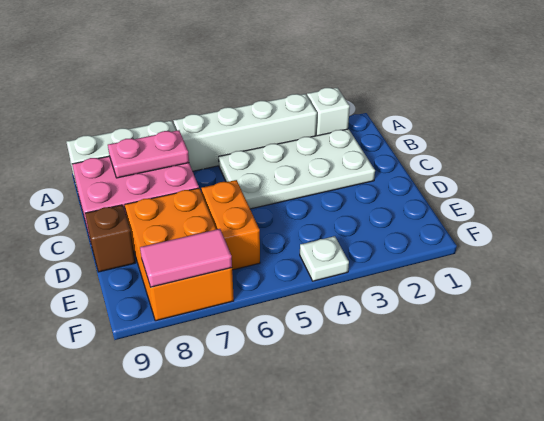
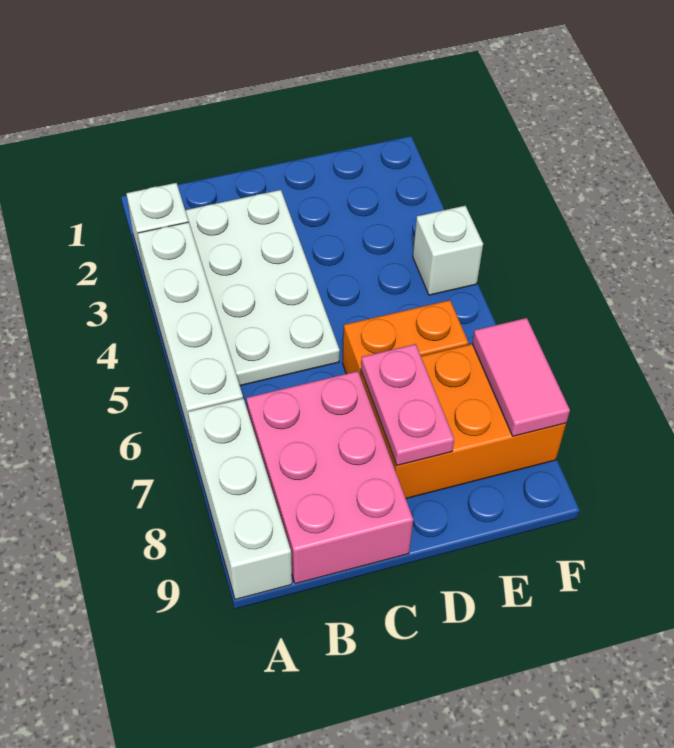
pink plate B7:B8 level 2 -> pink plate D7:D8 level 2
brown brick D9 level 1 -> none
white plate F4 level 1 -> white brick F4 level 1

